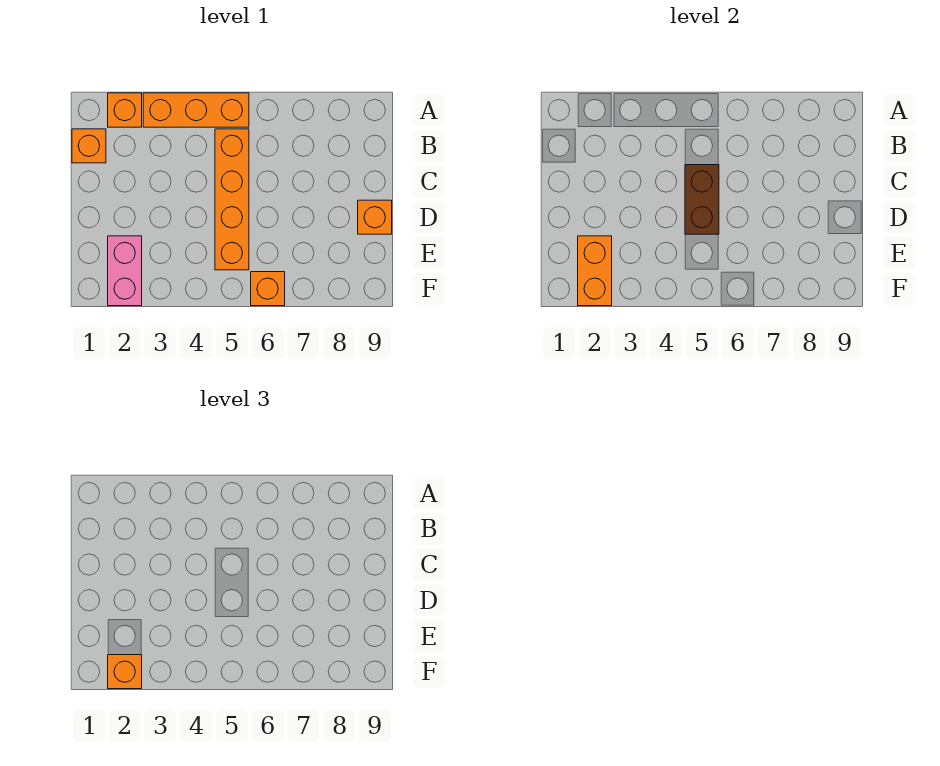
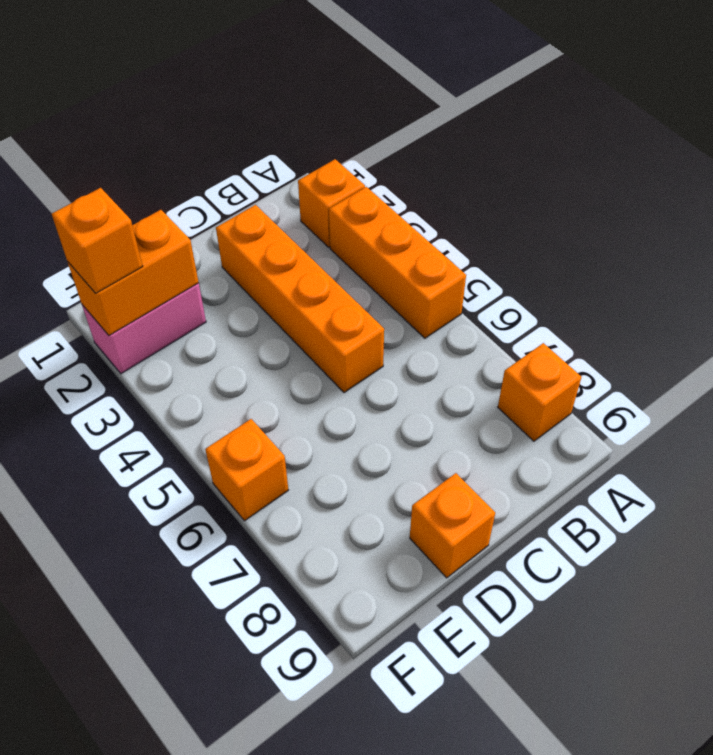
orange brick B1 level 1 -> orange brick A8 level 1
orange brick B5:E5 level 1 -> orange brick C2:C5 level 1
brown brick C5:D5 level 2 -> none

